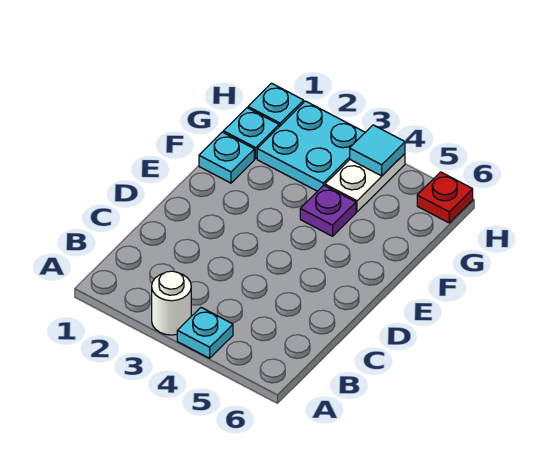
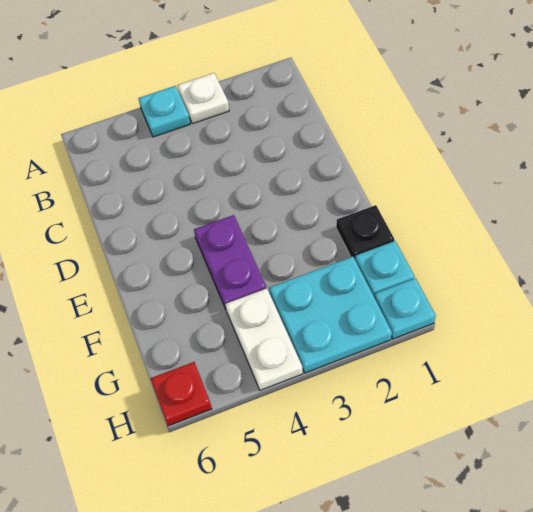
white round brick A3 level 1 -> white plate A3 level 1
cyan plate F1 level 1 -> black plate F1 level 1
purple plate F4 level 1 -> purple plate E4:F4 level 1
cyan tile H4 level 2 -> none

